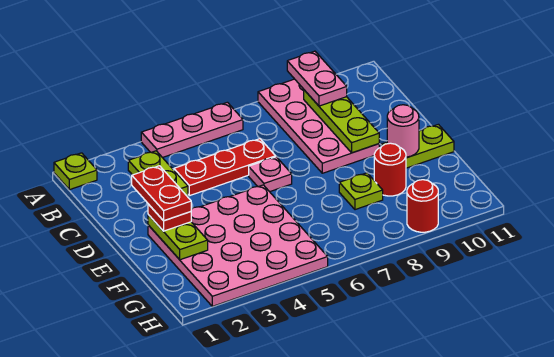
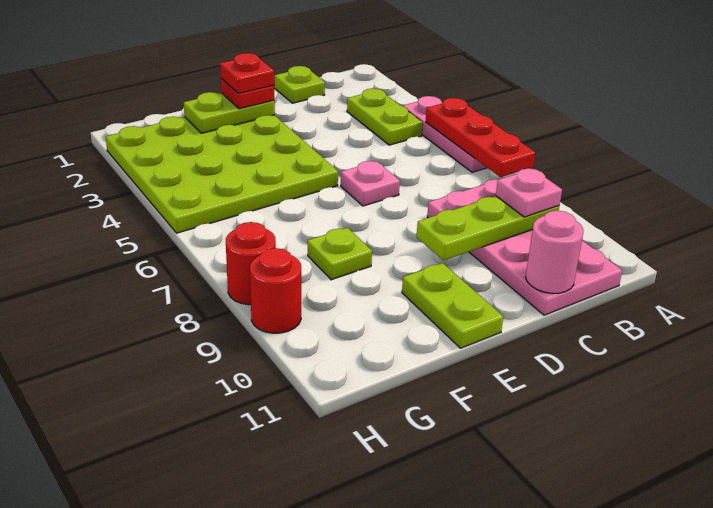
lime plate A1 level 1 -> lime plate C1 level 1
pink plate A8:D9 level 1 -> pink plate B8:C11 level 1
pink plate A9:B9 level 3 -> pink plate B9 level 3
lime plate B3:C3 level 1 -> lime plate B3:B4 level 1
red plate C4:C6 level 1 -> red plate A5:A7 level 2
red plate D2:E2 level 4 -> red plate E2 level 4
pink plate E2:H5 level 1 -> lime plate E2:H5 level 1
pink round brick E10 level 2 -> pink round brick C11 level 2
red round brick F9 level 1 -> red round brick H8 level 1

